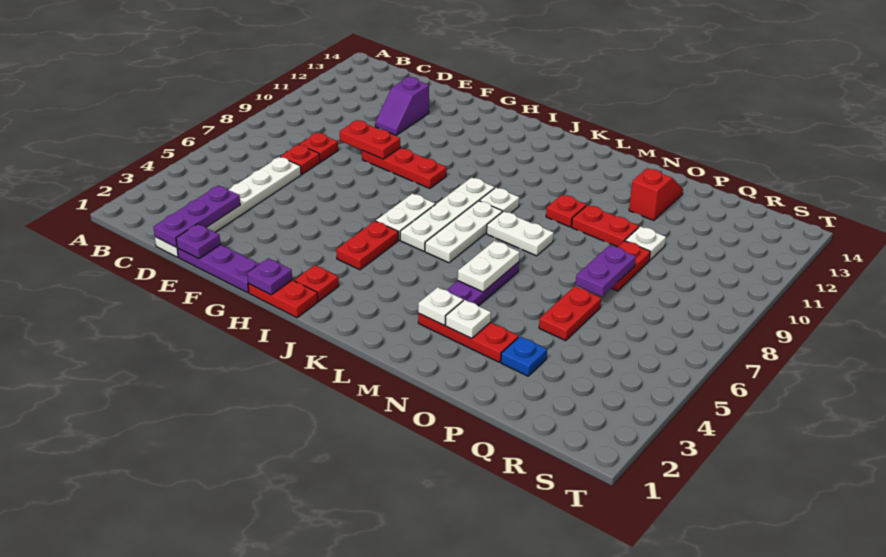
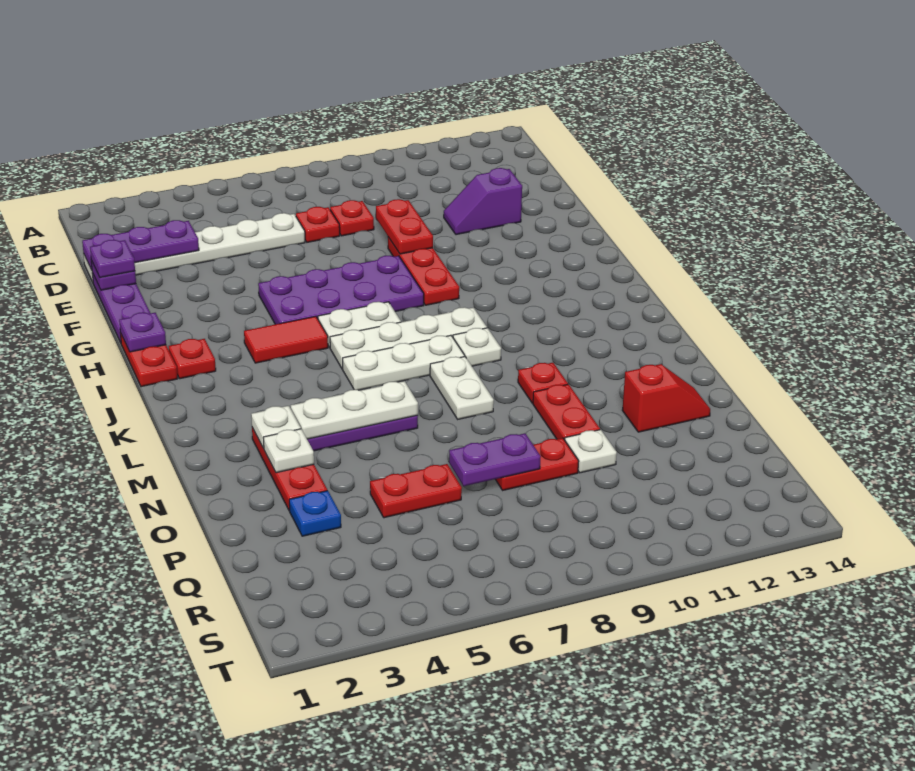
none -> purple plate E1 level 3
none -> purple plate G5:H8 level 1
red plate I4:I5 level 1 -> red tile I4:I5 level 1
white plate M5:M6 level 2 -> white plate M4:M6 level 2

